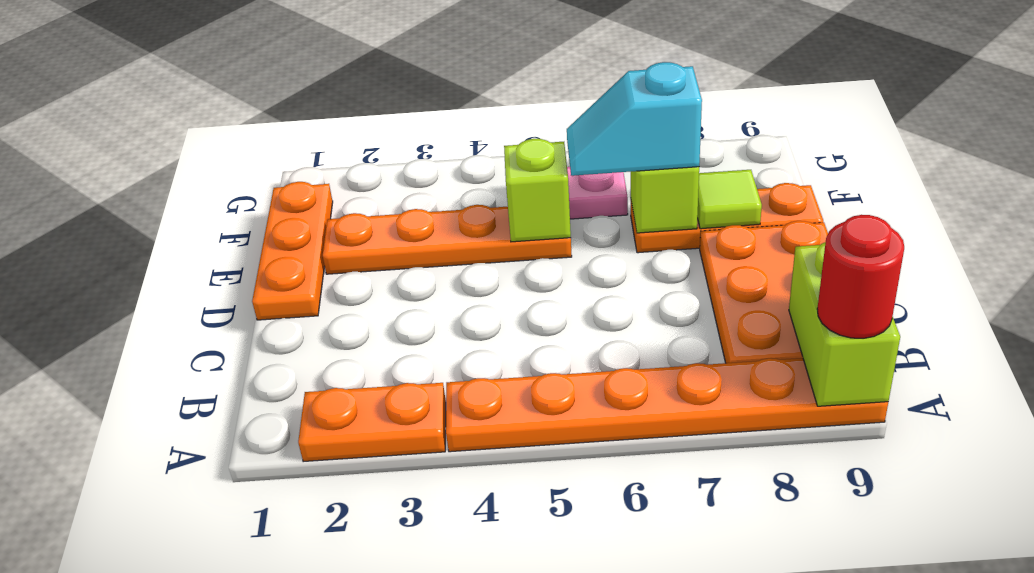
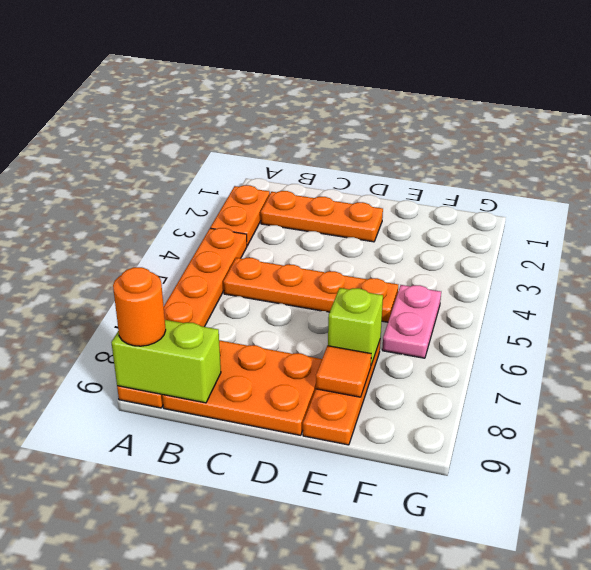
red round brick A9 level 3 -> orange round brick A9 level 3
orange plate D1:F1 level 1 -> orange plate B2:D2 level 1
orange plate E2:E5 level 1 -> orange plate B5:E5 level 1
lime brick E5 level 2 -> none
cyan slope E6:E7 level 3 top 7 -> none
lime tile E8 level 2 -> orange tile E8 level 2

